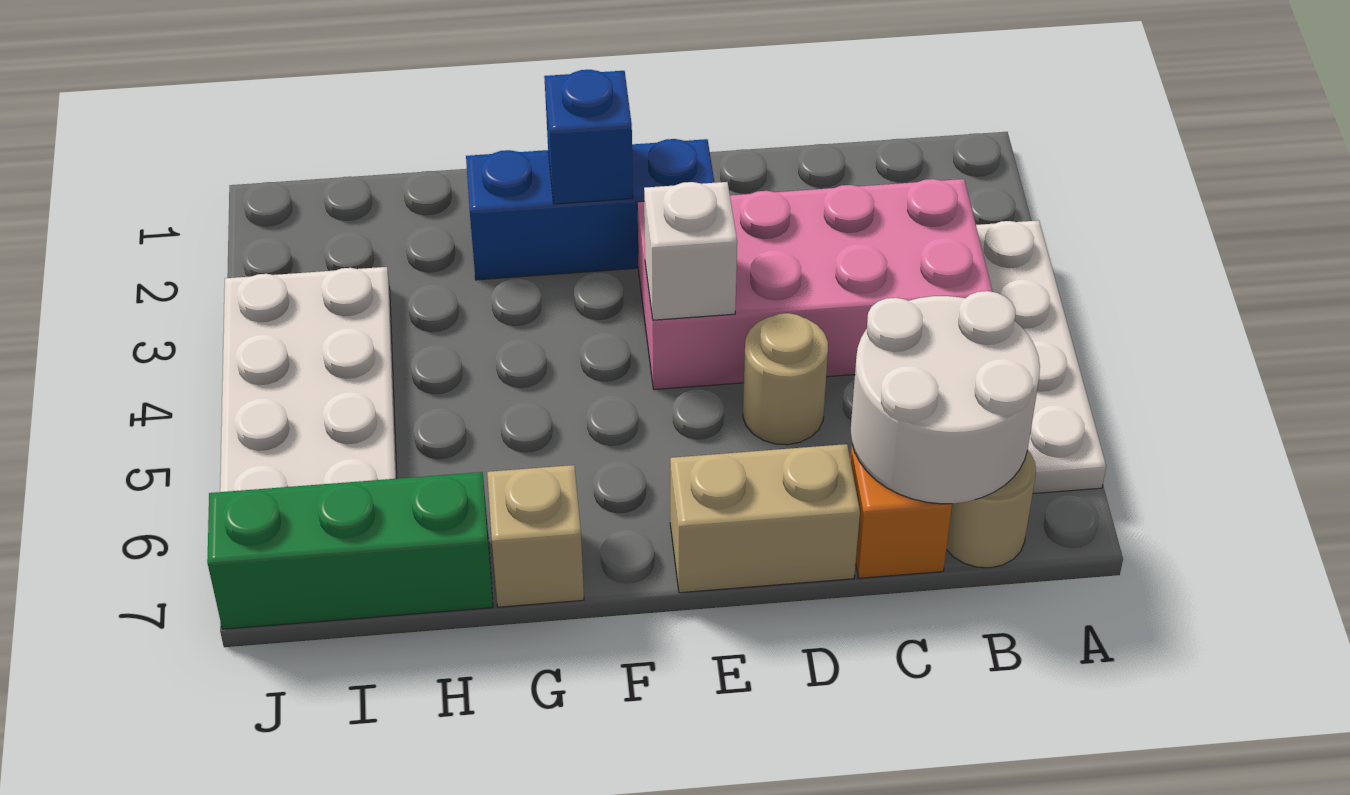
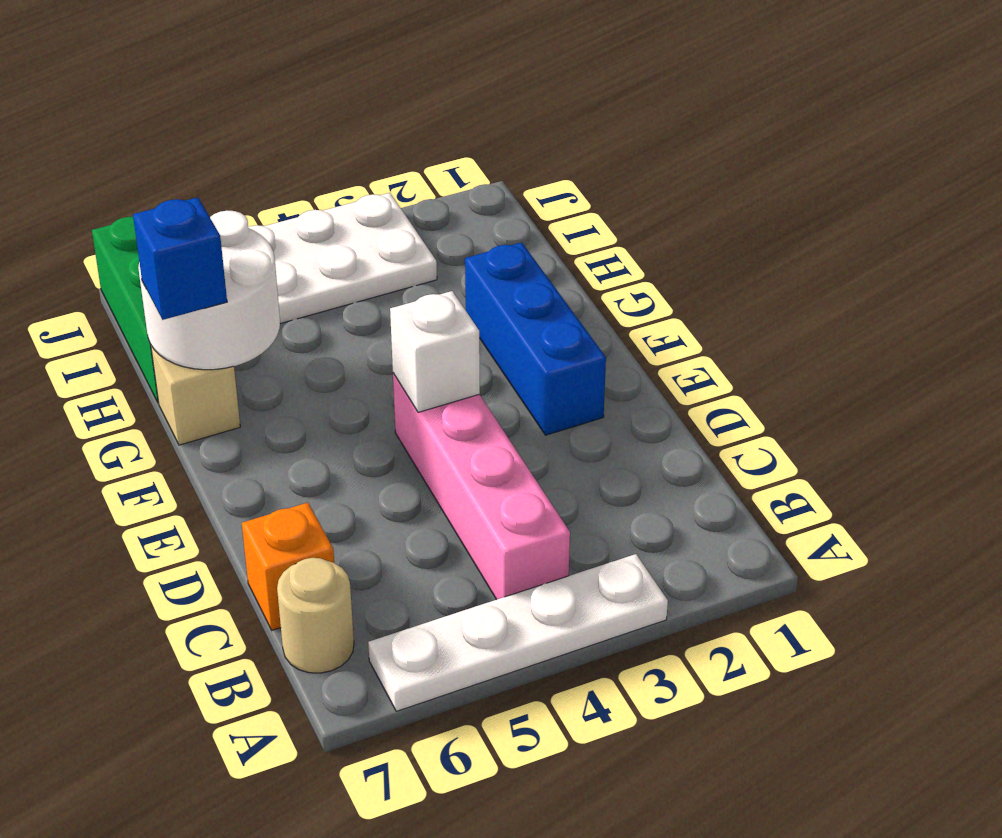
pink brick B3:E4 level 1 -> pink brick B4:E4 level 1
white round brick B6:C7 level 2 -> white round brick G6:H7 level 2
tan round brick D5 level 1 -> none
tan brick D7:E7 level 1 -> none
blue brick F2 level 2 -> blue brick G7 level 3

